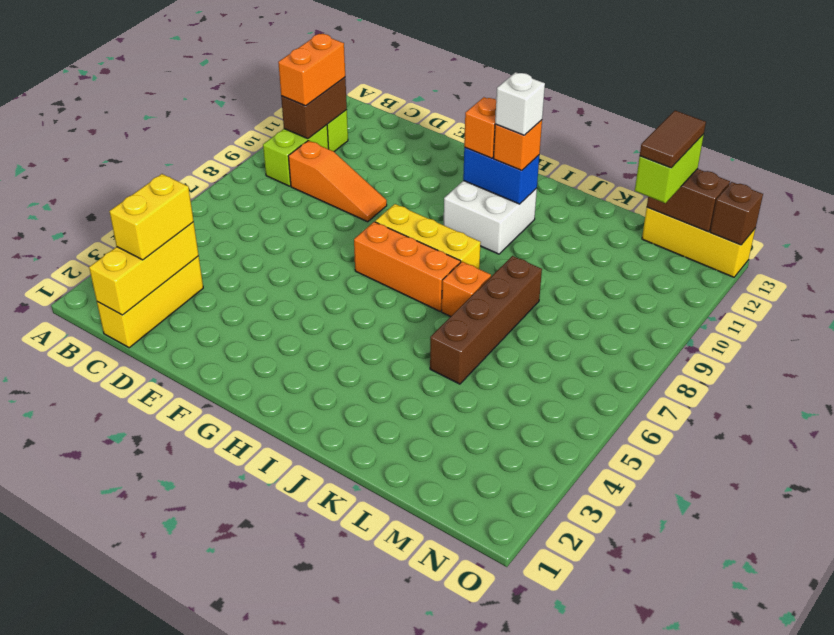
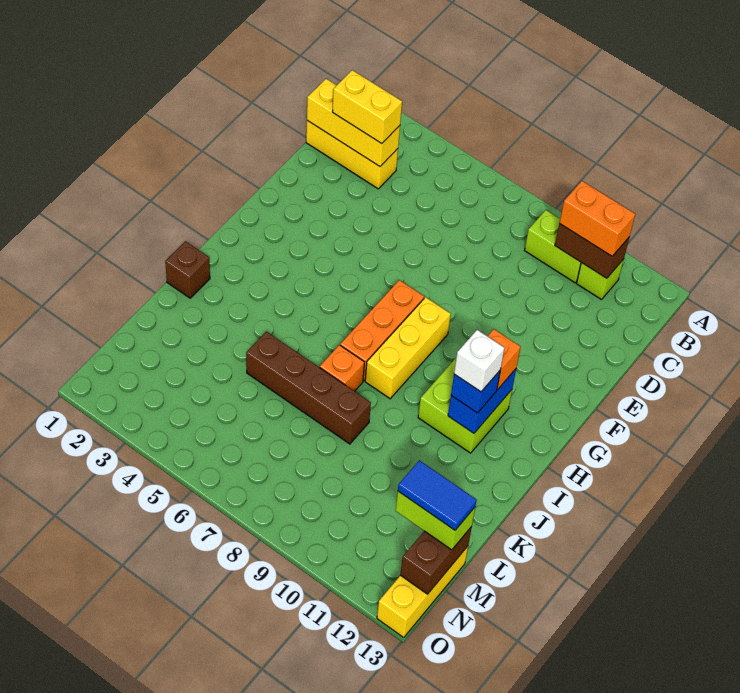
orange slope C9:E9 level 1 top C -> none
white brick H10:I11 level 1 -> lime brick H10:I11 level 1
orange brick I11 level 3 -> blue brick I11 level 3
brown tile M12:M13 level 4 -> blue tile M12:M13 level 4
brown brick O13 level 2 -> brown brick J1 level 1

